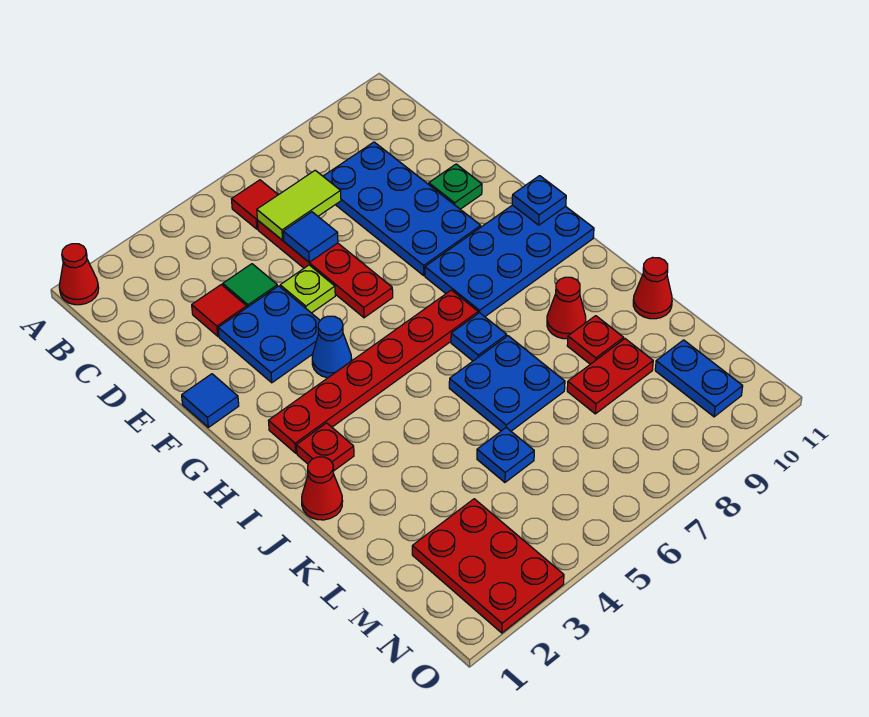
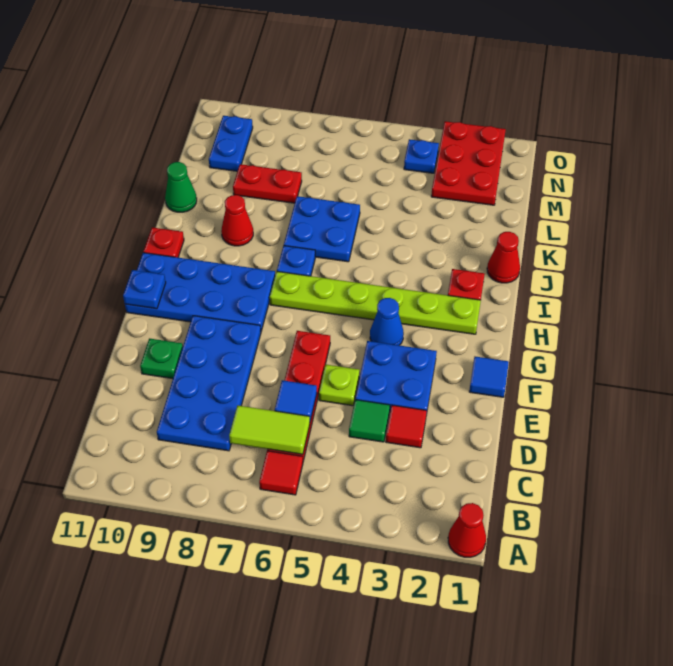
red plate H2:H7 level 1 -> lime plate H2:H7 level 1
red plate K9 level 1 -> red plate I11 level 1
red cone K11 level 1 -> green cone K11 level 1
blue plate L5 level 1 -> blue plate N4 level 1

